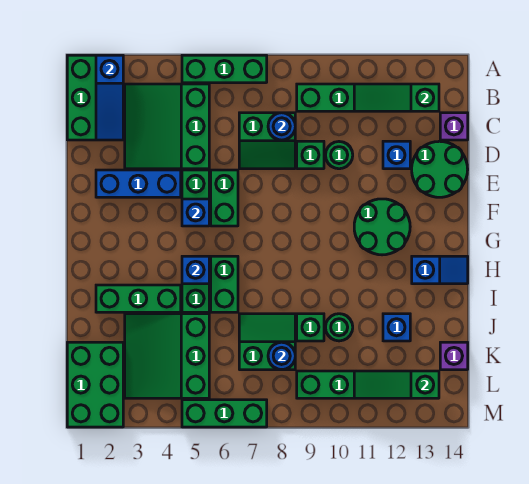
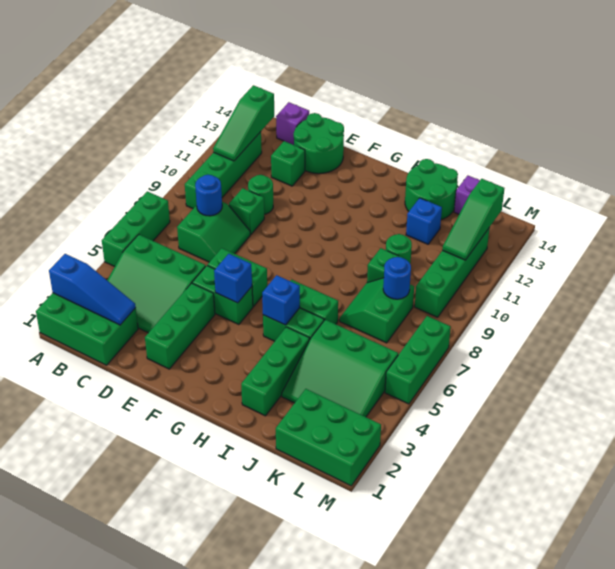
blue brick D12 level 1 -> green brick D12 level 1
blue brick E2:E4 level 1 -> green brick E2:E4 level 1
green round brick F11:G12 level 1 -> green round brick I13:J14 level 1
blue slope H13:H14 level 1 top 13 -> none

